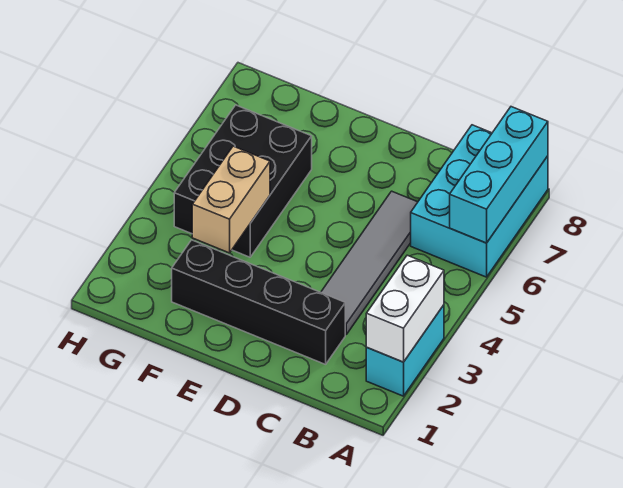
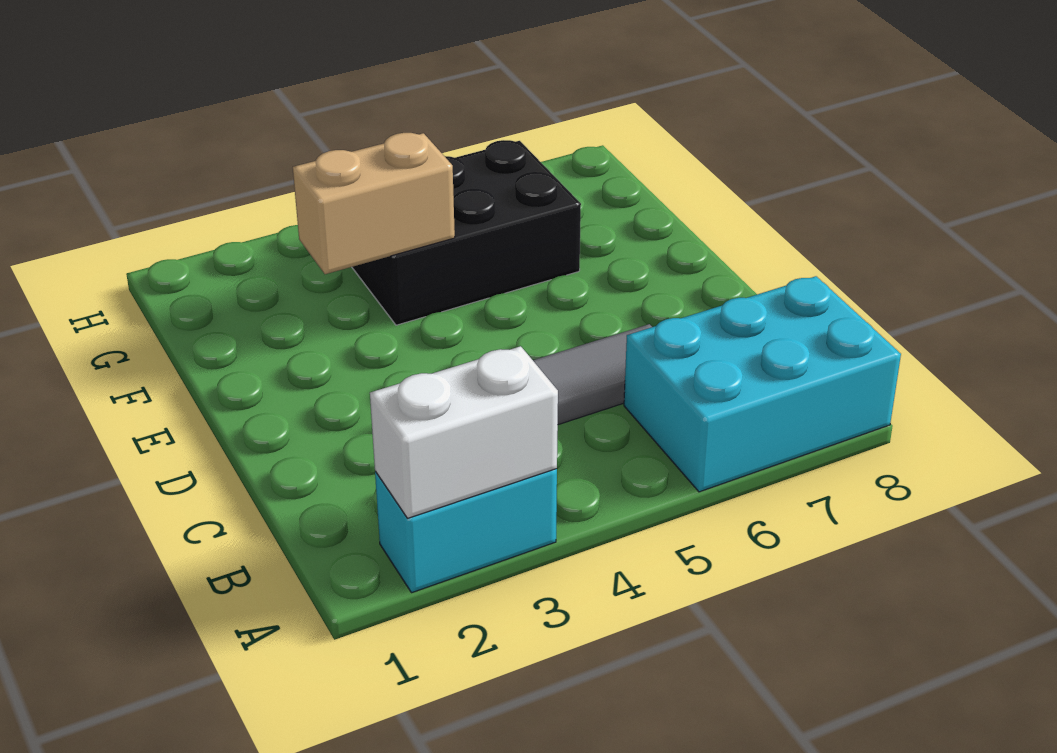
cyan brick A6:A8 level 2 -> none
black brick C2:F2 level 1 -> none

